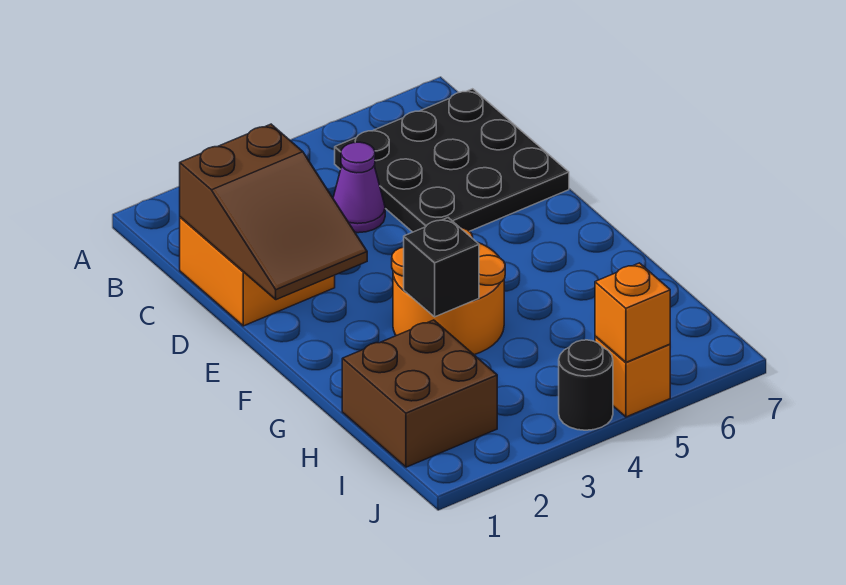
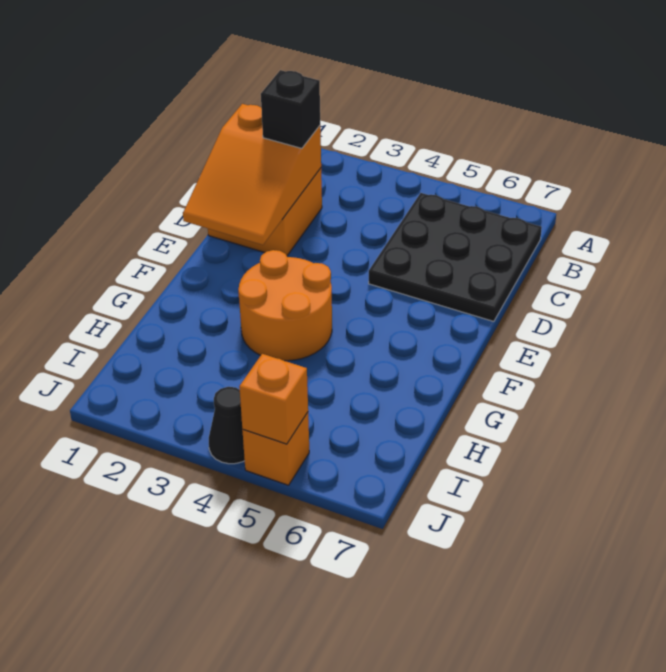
brown slope C1:E2 level 2 top C -> orange slope C1:E2 level 2 top C
purple cone C4 level 1 -> none
black brick G3 level 2 -> black brick C2 level 3
brown brick H1:I2 level 1 -> none
black round brick J4 level 1 -> black cone J4 level 1

